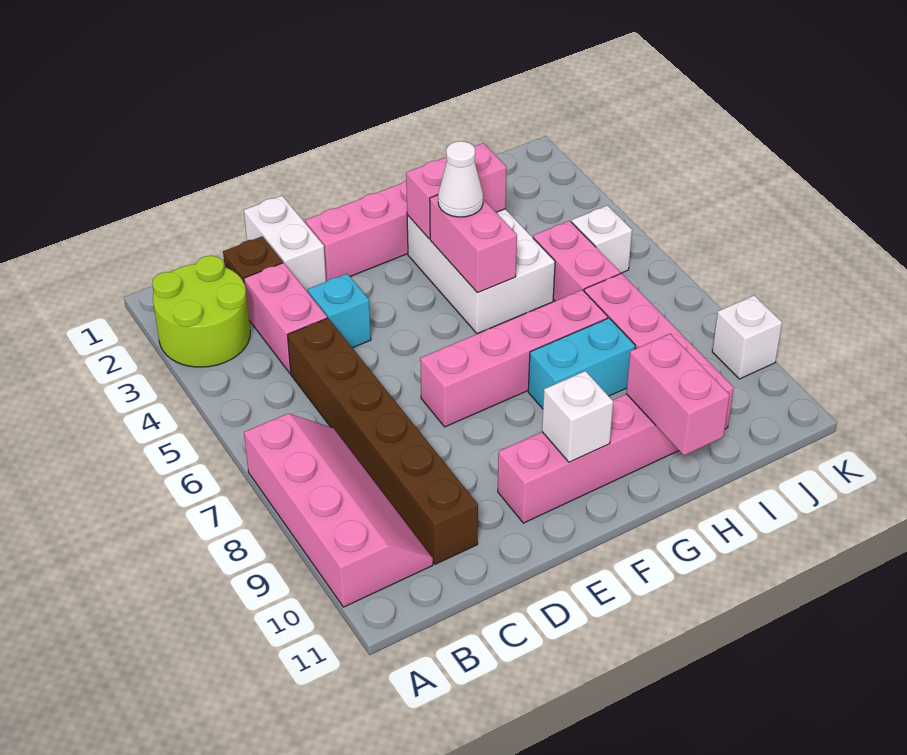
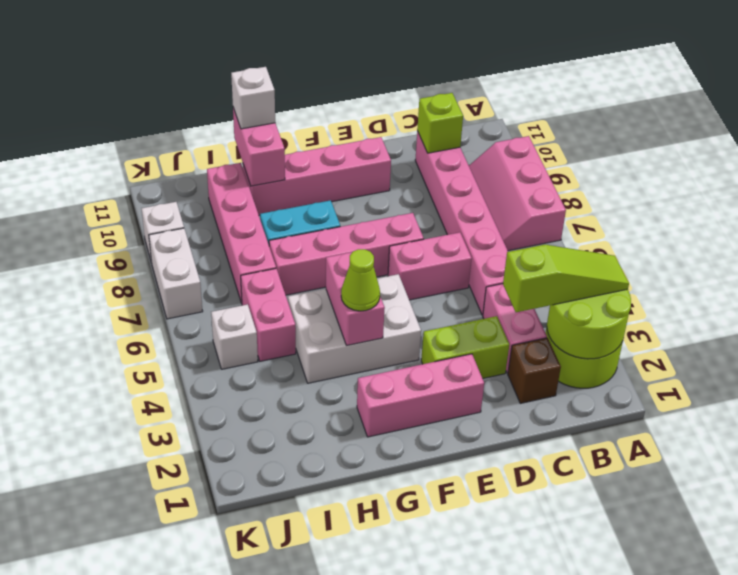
none -> lime round brick A2:B3 level 2
none -> lime slope A3:C3 level 3 top C
pink slope A7:B10 level 1 top A -> pink slope A7:B9 level 1 top A
brown brick C5:C10 level 1 -> pink brick C5:C10 level 1
none -> lime brick C10 level 2
white brick D1:D2 level 1 -> white brick K7:K8 level 1
none -> lime brick D3:E3 level 1
cyan brick D4 level 1 -> none
white brick F10 level 2 -> white brick H11 level 3
white brick G3:H5 level 1 -> white brick F4:H5 level 1
pink brick G3:H3 level 2 -> pink brick D6:E6 level 1
white cone G4 level 3 -> lime cone G4 level 3

